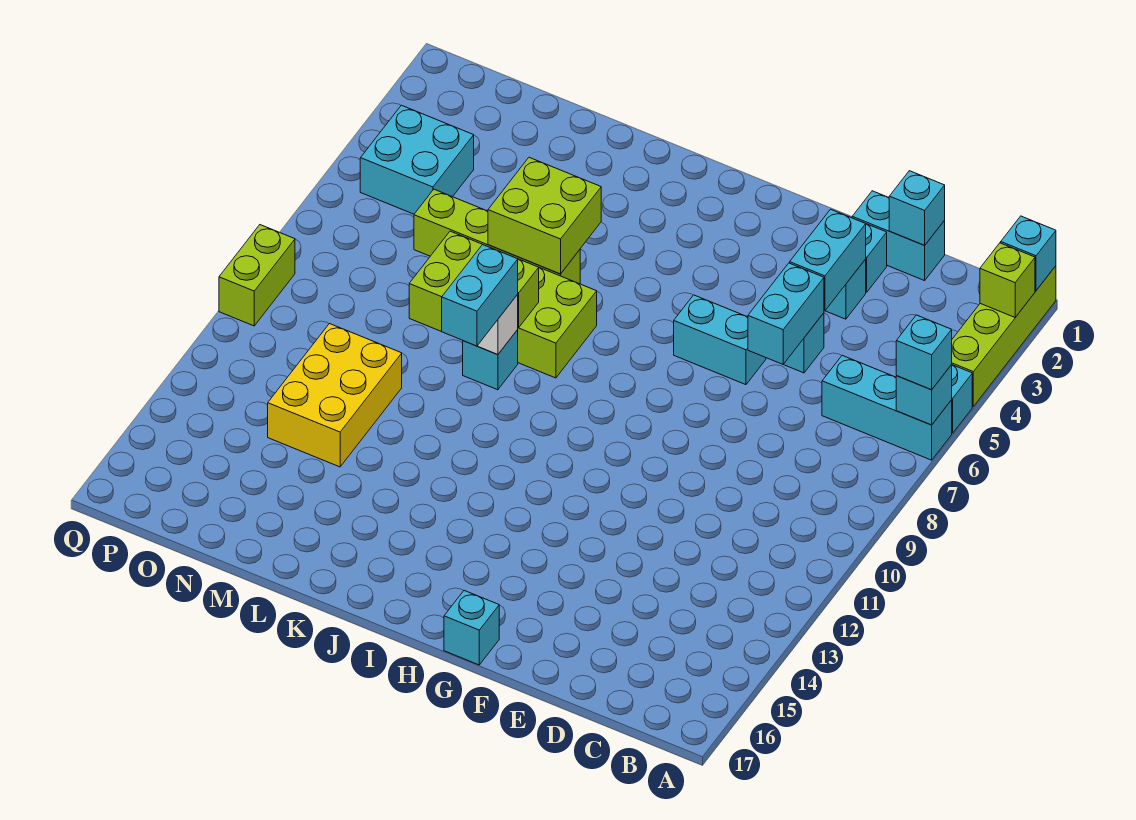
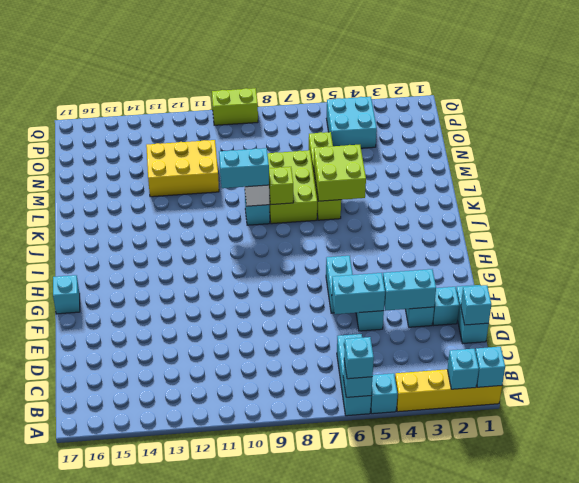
lime brick A1:A4 level 1 -> yellow brick A1:A4 level 1
lime brick A2 level 2 -> cyan brick A2 level 2
lime brick J7:M8 level 1 -> lime brick K7:M8 level 1

